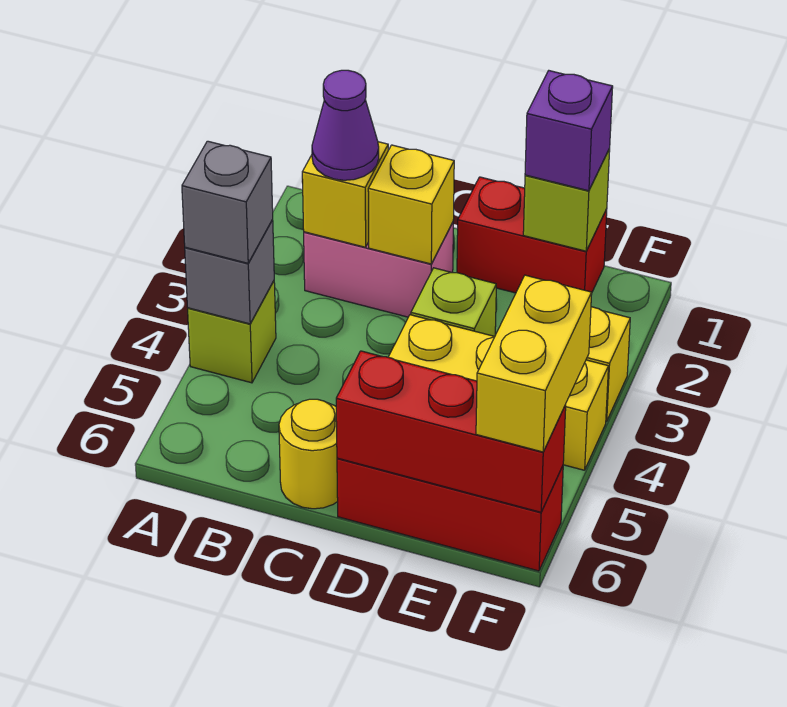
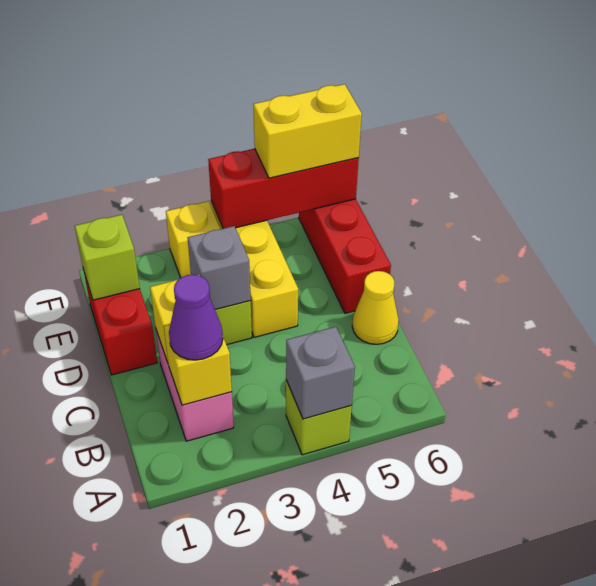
grey brick A4 level 3 -> grey brick D3 level 2
yellow round brick C6 level 1 -> yellow cone C6 level 1
red brick D6:F6 level 2 -> red brick F4:F6 level 2
purple brick E1 level 3 -> none

